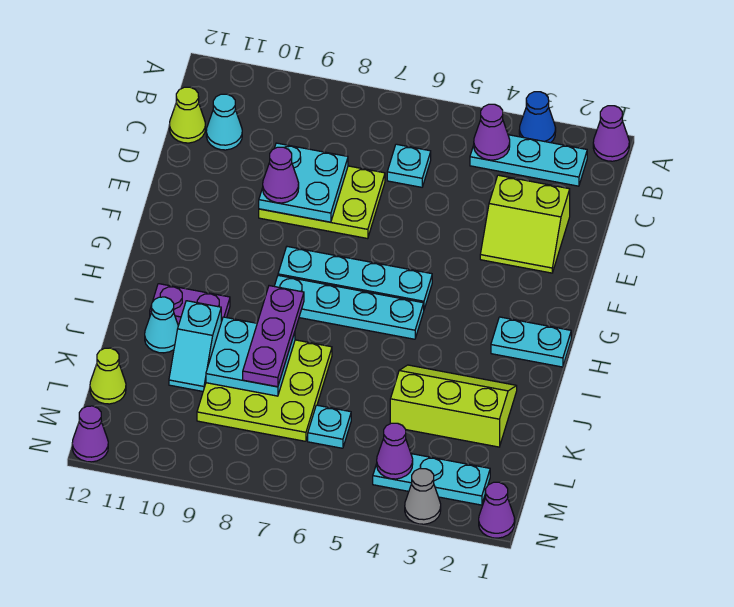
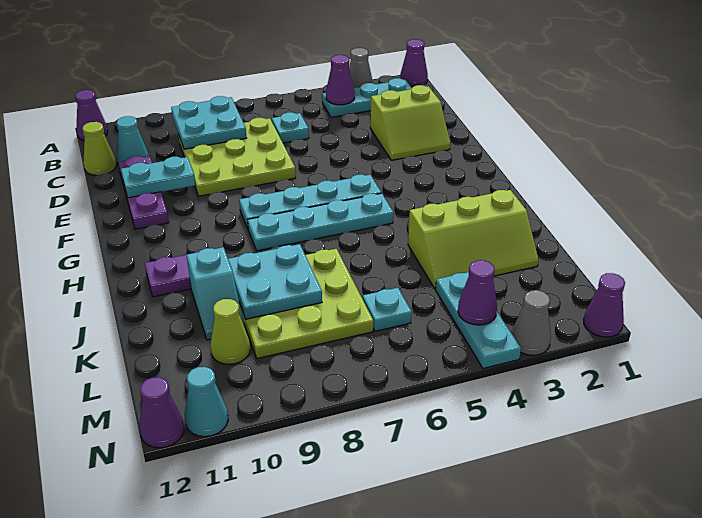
blue cone A3 level 1 -> grey cone A3 level 1
lime plate D7:E9 level 1 -> lime plate C7:E9 level 1
cyan plate D8:E9 level 2 -> cyan plate B8:C9 level 2
purple cone E9 level 3 -> purple cone A12 level 1
cyan plate H1:H2 level 1 -> cyan plate E10:E11 level 2
purple plate I8:K8 level 3 -> purple plate D11:F11 level 1
lime slope J2:K4 level 1 top K -> lime slope J2:K4 level 1 top J
cyan cone J11 level 1 -> cyan cone N11 level 1
lime cone L12 level 1 -> lime cone L10 level 1
cyan plate M2:M4 level 1 -> cyan plate L4:N4 level 1

